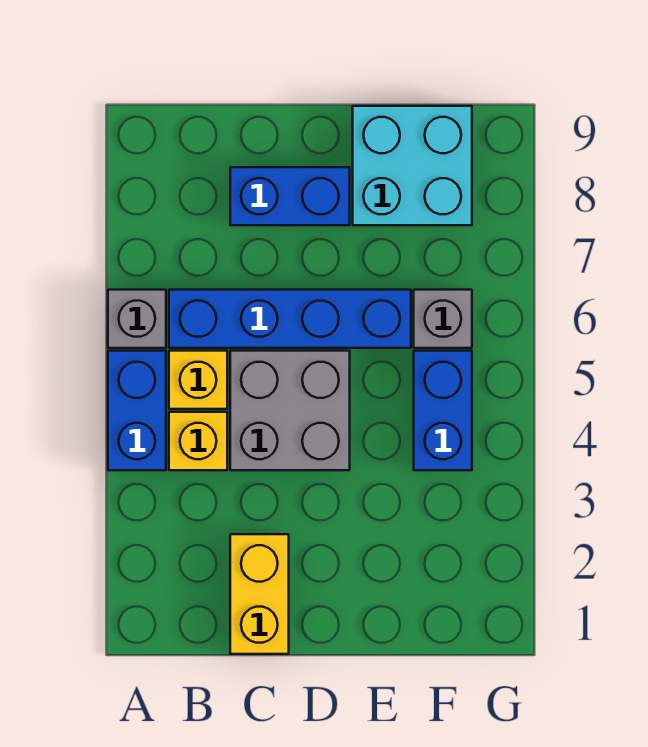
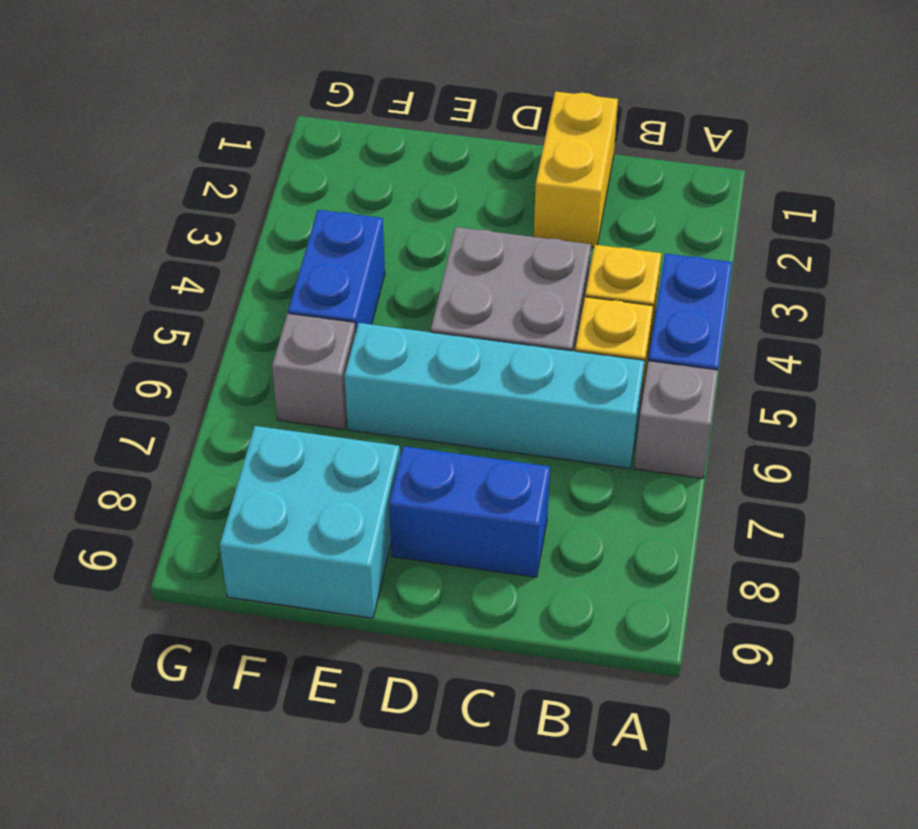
blue brick B6:E6 level 1 -> cyan brick B6:E6 level 1

